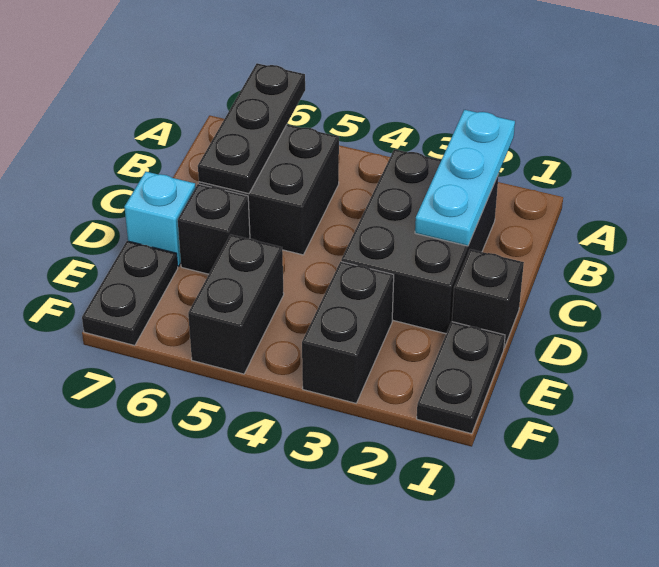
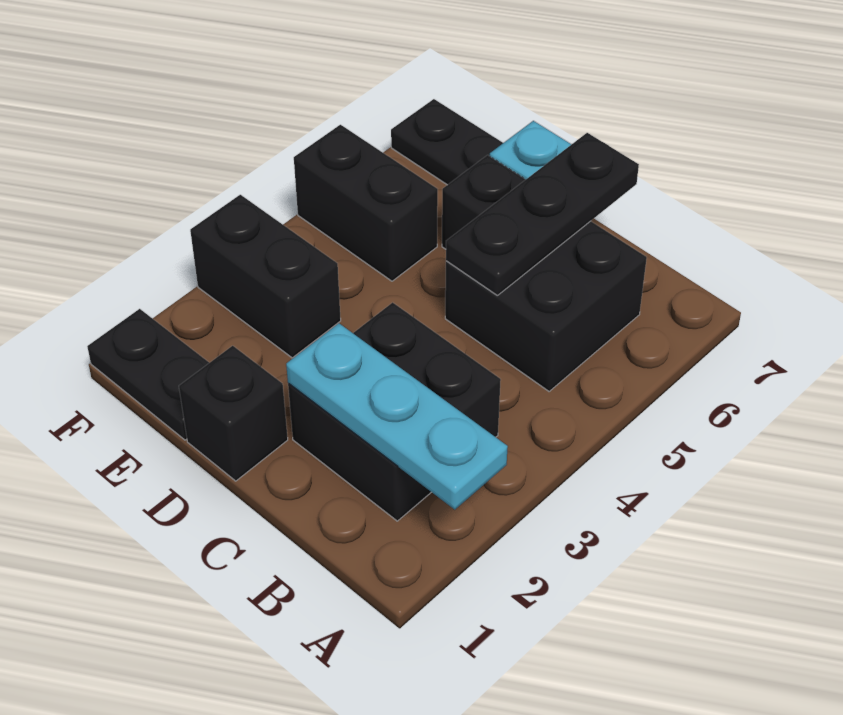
black plate A6:C6 level 2 -> black plate C5:C7 level 2
black brick B2:D3 level 1 -> black brick B2:C3 level 1

